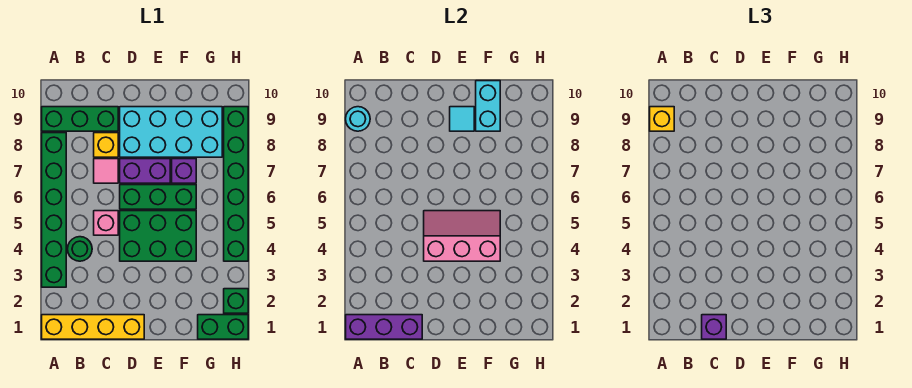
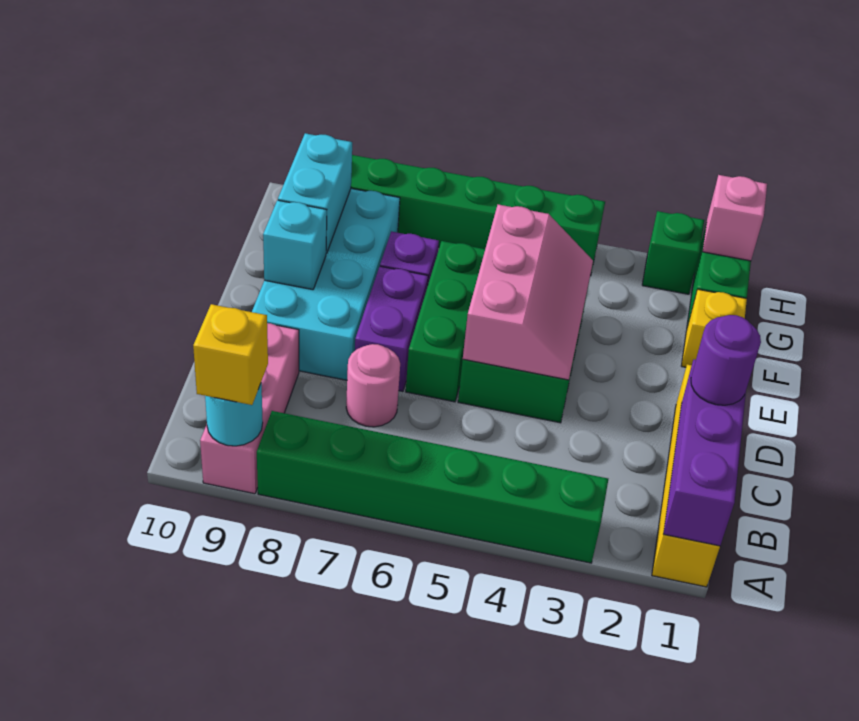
green brick A9:C9 level 1 -> pink brick A9:C9 level 1
green round brick B4 level 1 -> none
purple brick C1 level 3 -> purple round brick C1 level 3
pink brick C5 level 1 -> pink brick H1 level 2
pink tile C7 level 1 -> pink round brick C7 level 1
yellow brick C8 level 1 -> yellow brick F1 level 1
pink slope D4:F5 level 2 top 4 -> pink slope D4:F5 level 2 top 5
cyan tile E9 level 2 -> cyan brick E9 level 2
cyan brick F9:F10 level 2 -> cyan brick F9:G9 level 2

